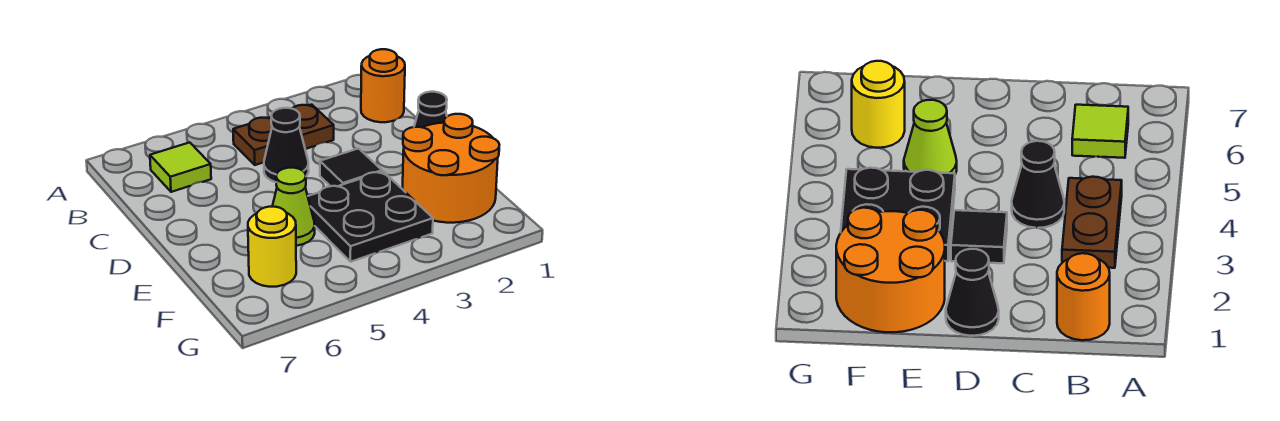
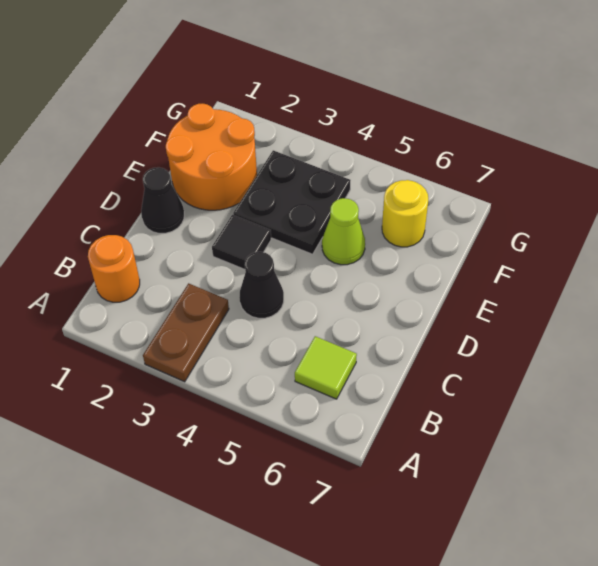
brown plate B3:B4 level 1 -> brown plate A3:B3 level 1

